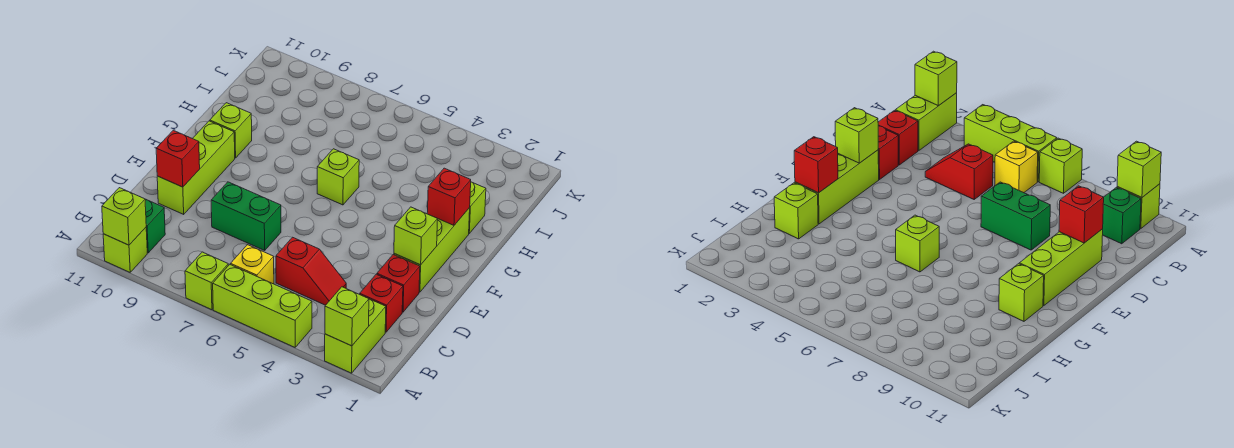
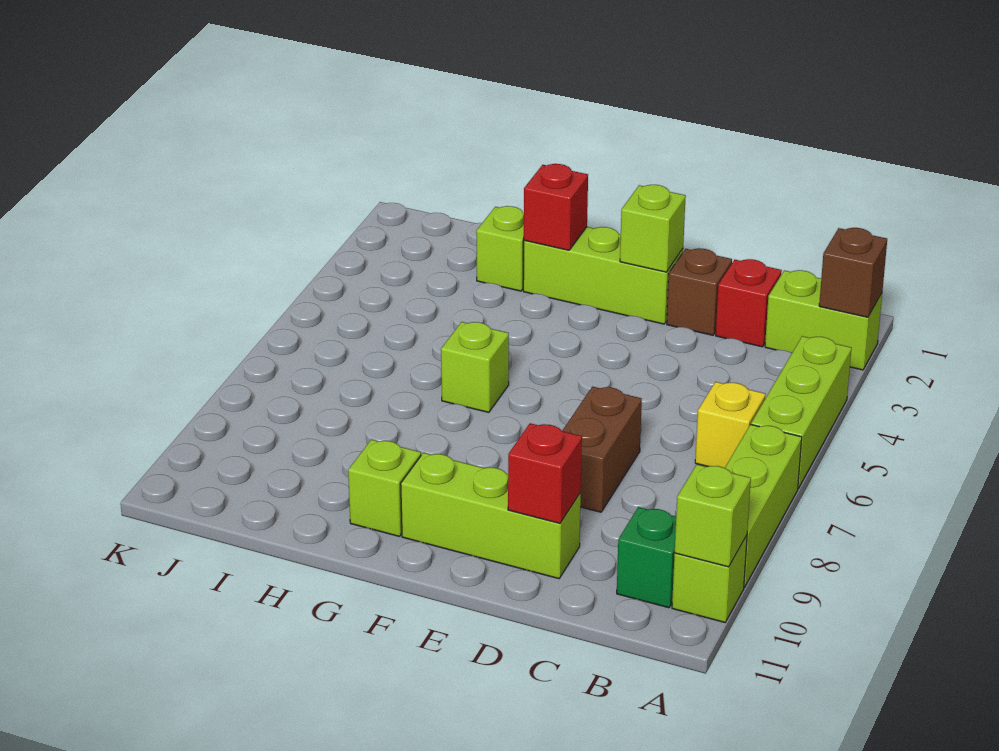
lime brick A2 level 2 -> brown brick A2 level 2
lime brick A7 level 1 -> lime brick A7:A9 level 1
red slope C4:C5 level 1 top 5 -> none
red brick D2 level 1 -> brown brick D2 level 1
green brick D7:D8 level 1 -> brown brick D7:D8 level 1

